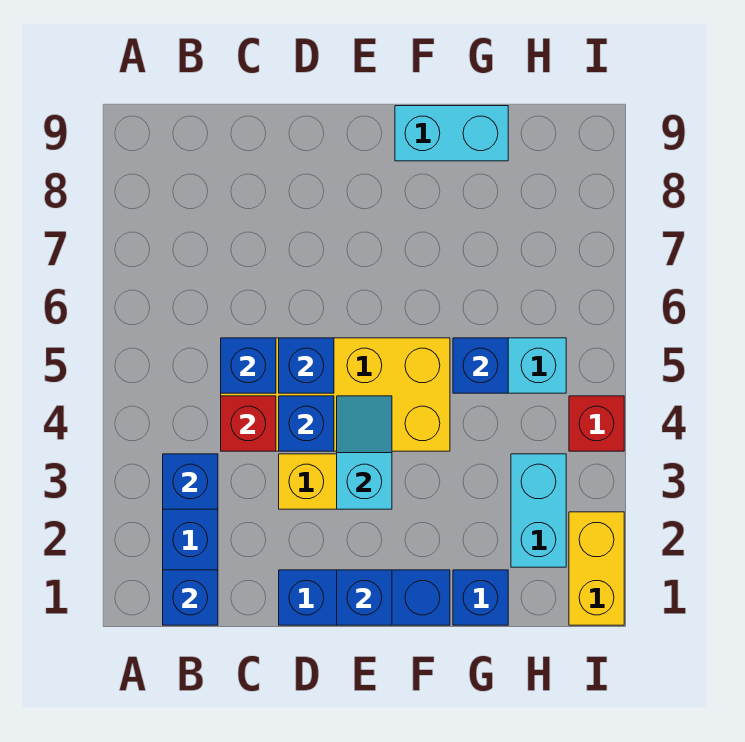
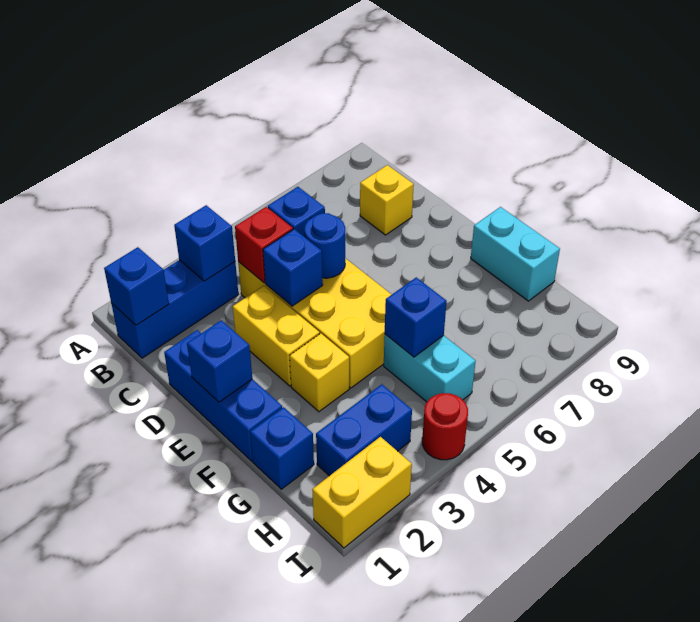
none -> yellow brick C8 level 1
blue brick D5 level 2 -> blue round brick D5 level 2
cyan slope E3:E4 level 2 top 3 -> none
none -> yellow brick F3 level 1
cyan brick H2:H3 level 1 -> blue brick H2:H3 level 1
red brick I4 level 1 -> red round brick I4 level 1

